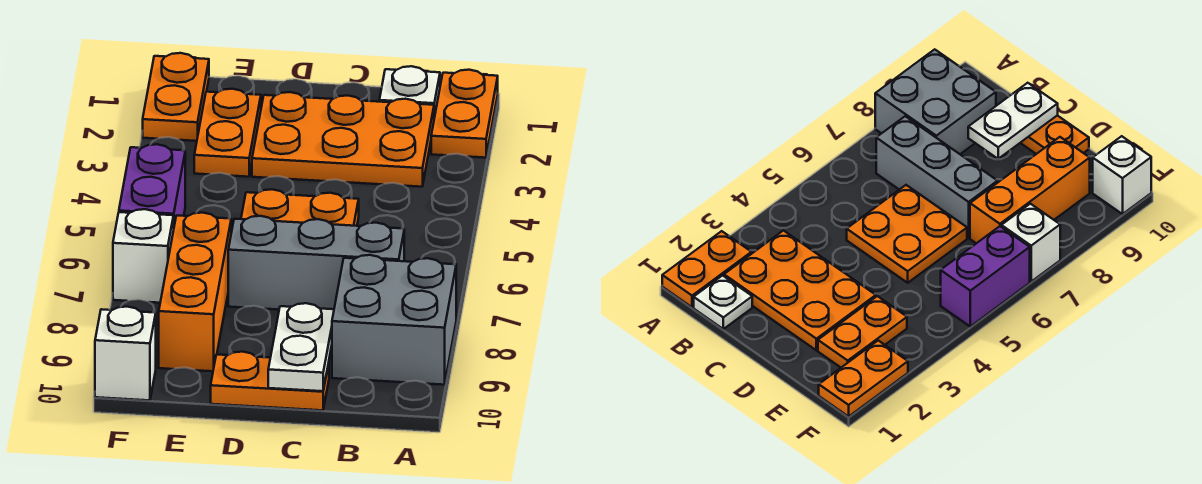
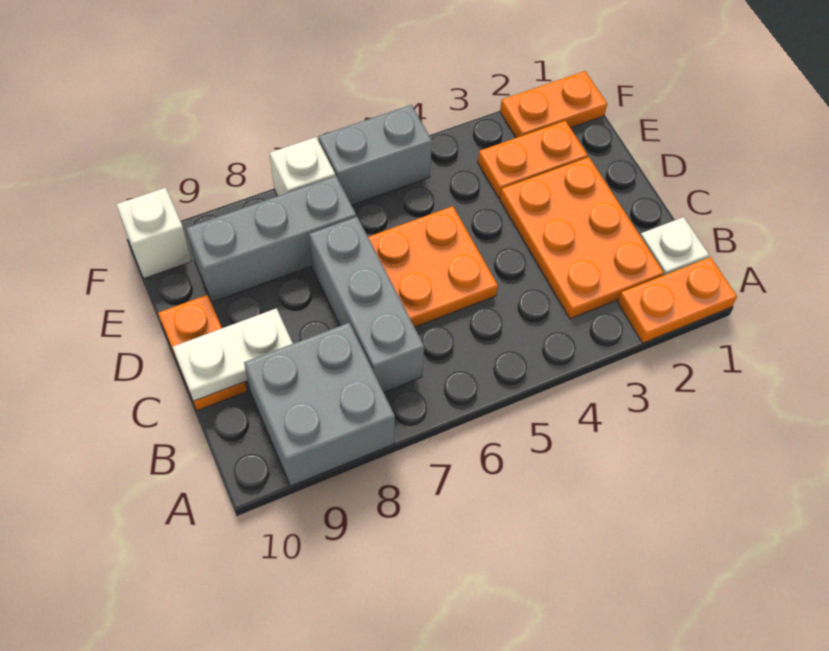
orange brick E7:E9 level 1 -> grey brick E7:E9 level 1
purple brick F5:F6 level 1 -> grey brick F5:F6 level 1

